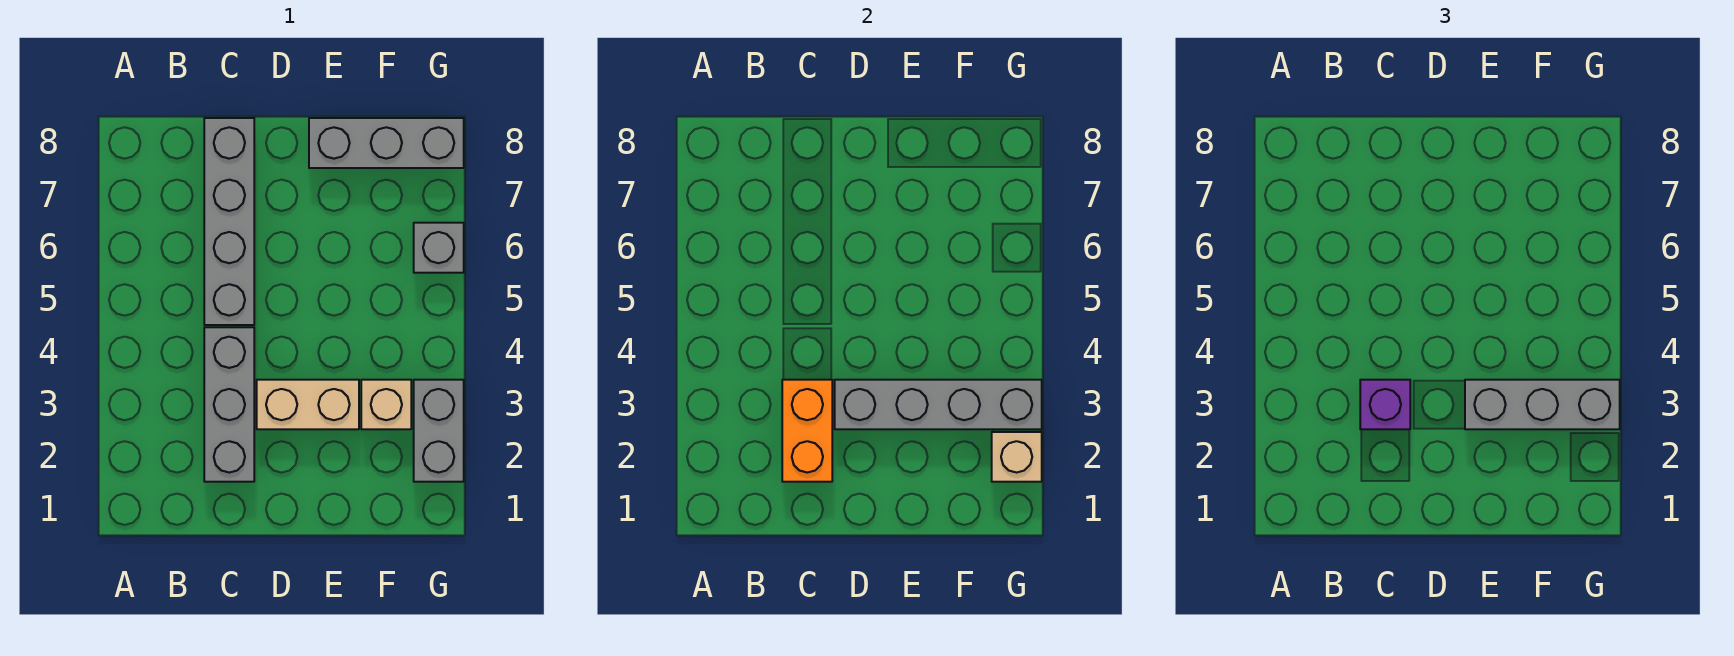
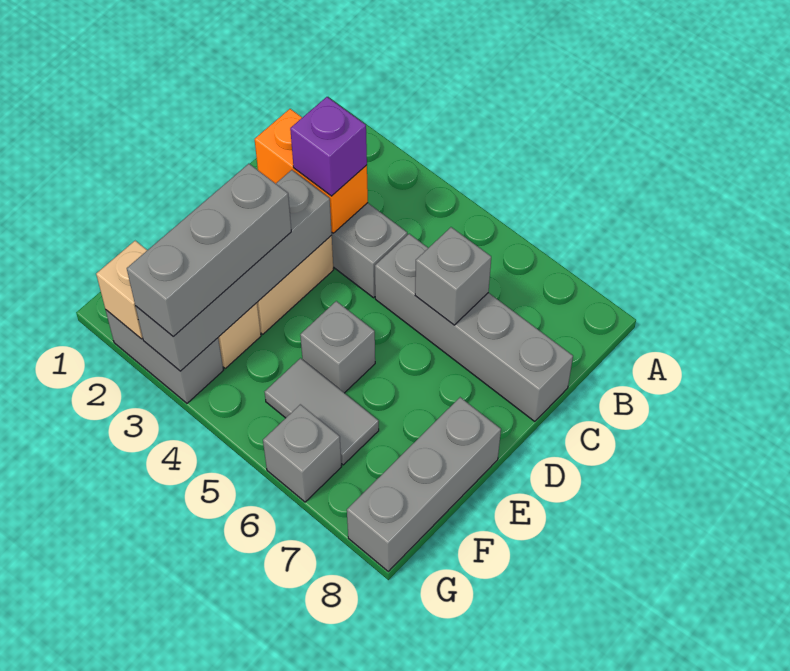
none -> grey brick C6 level 2
none -> grey brick E5 level 1
none -> grey tile F5:F6 level 1

